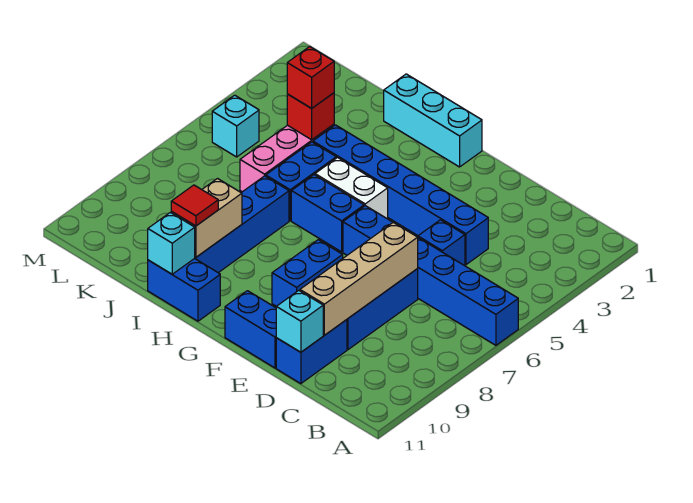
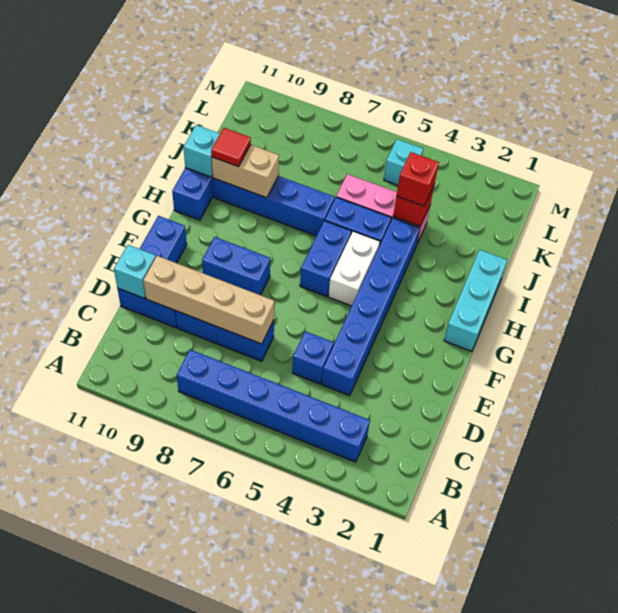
blue brick A6:F6 level 1 -> blue brick B3:B8 level 1

